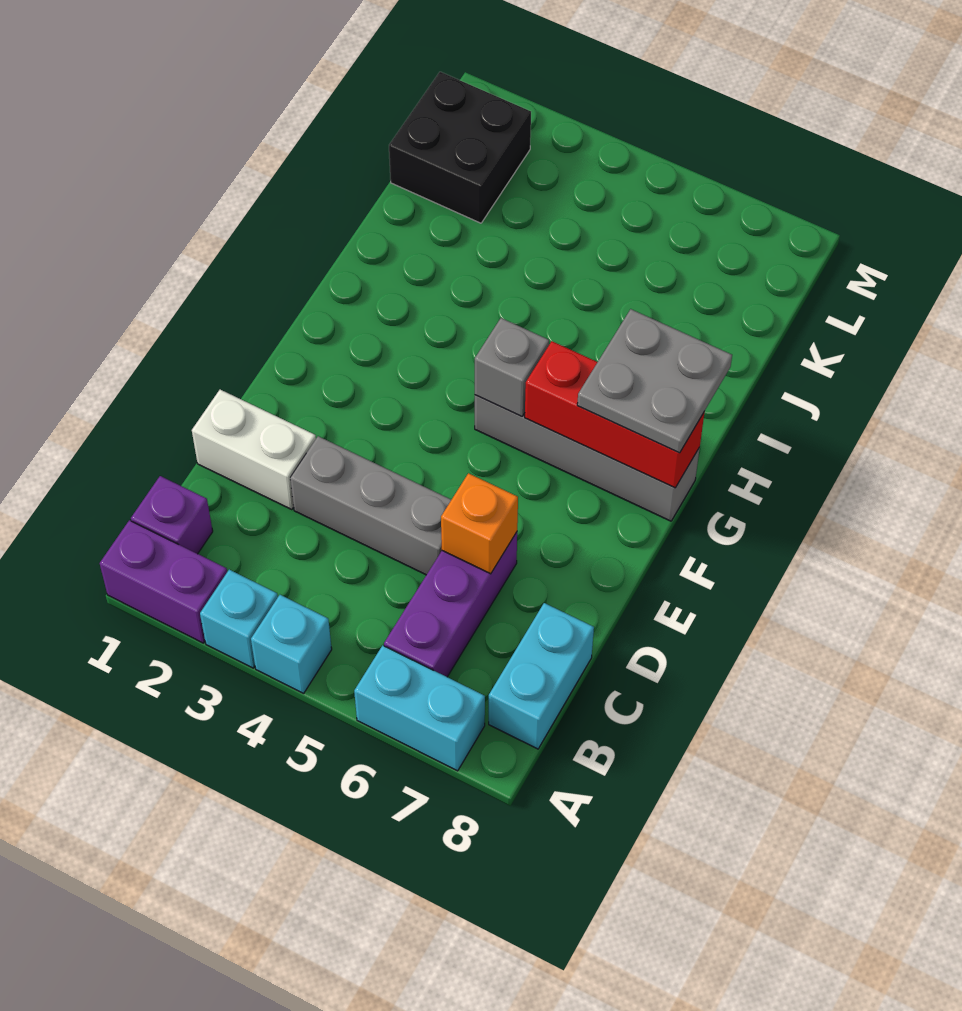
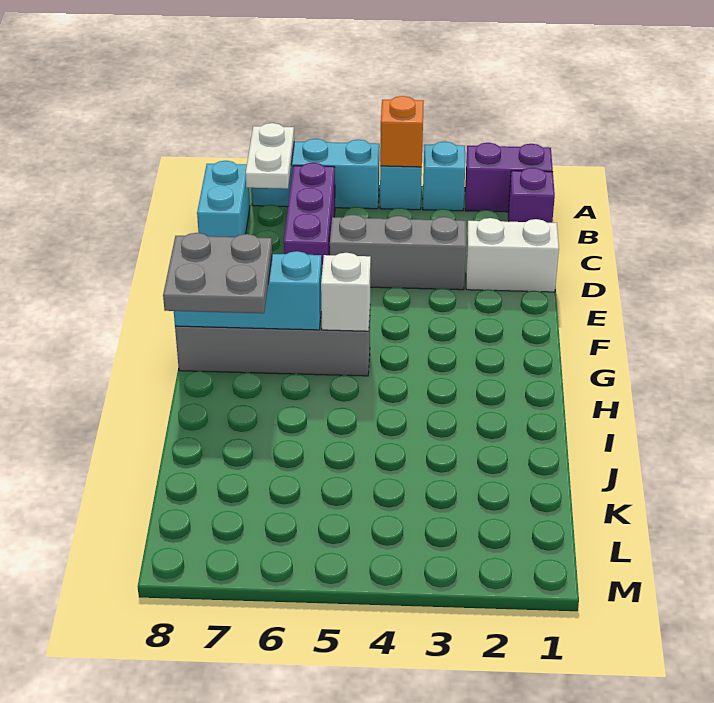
cyan brick A6:A7 level 1 -> cyan brick A5:A7 level 1
none -> white plate A7:B7 level 2
orange brick D6 level 2 -> orange brick A4 level 2
grey brick G5 level 2 -> white brick G5 level 2
red brick G6:G8 level 2 -> cyan brick G6:G8 level 2
black brick K1:L2 level 1 -> none

